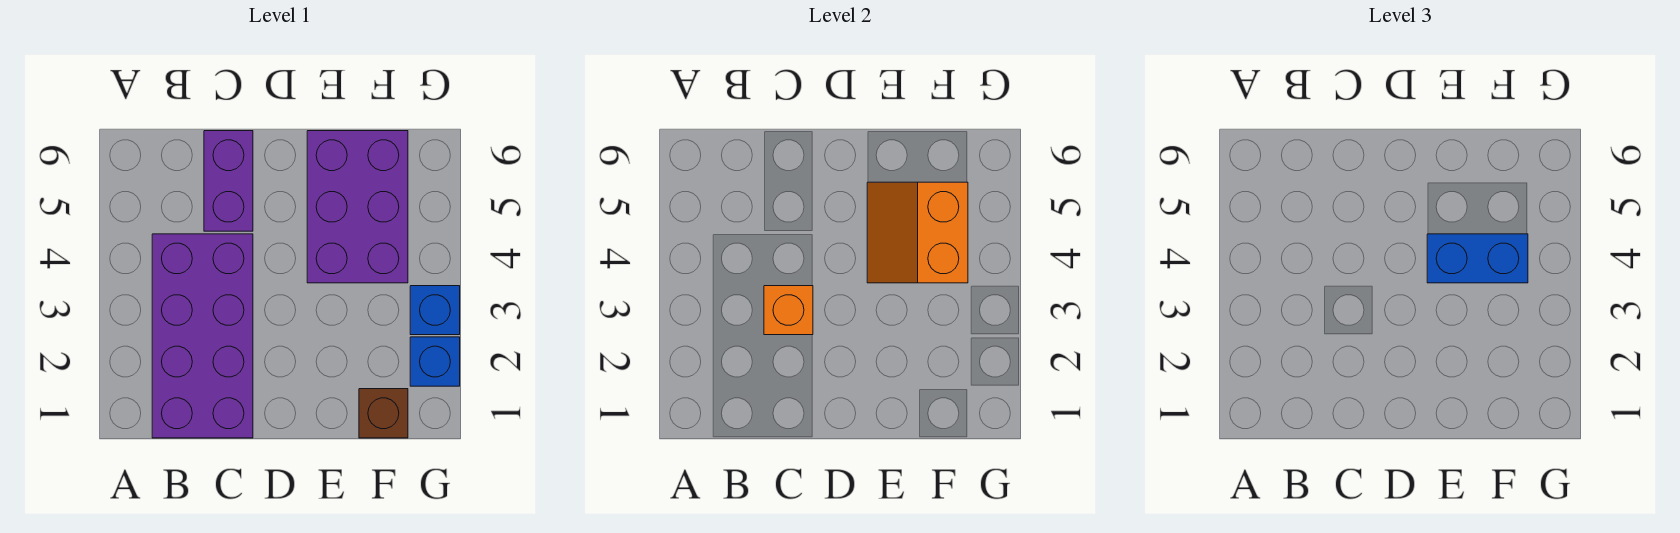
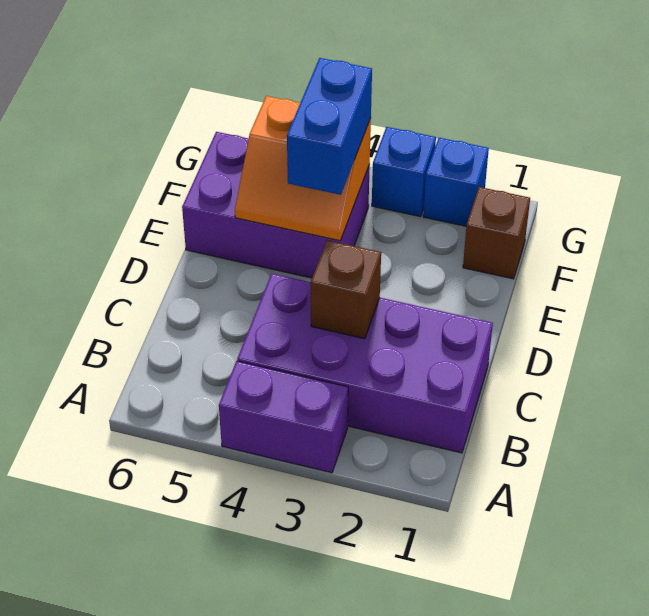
orange brick C3 level 2 -> brown brick C3 level 2
purple brick C5:C6 level 1 -> purple brick A3:A4 level 1

